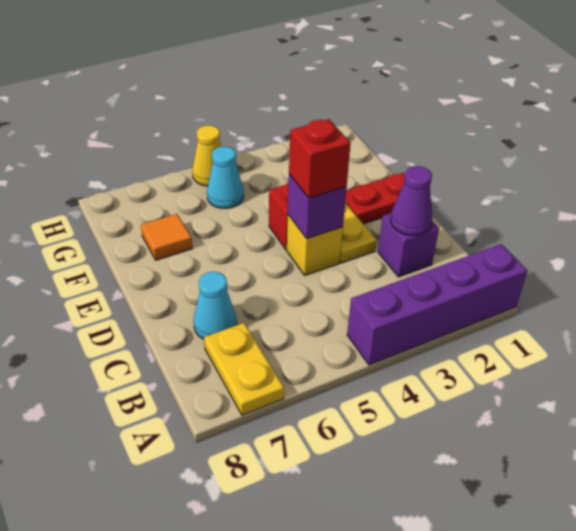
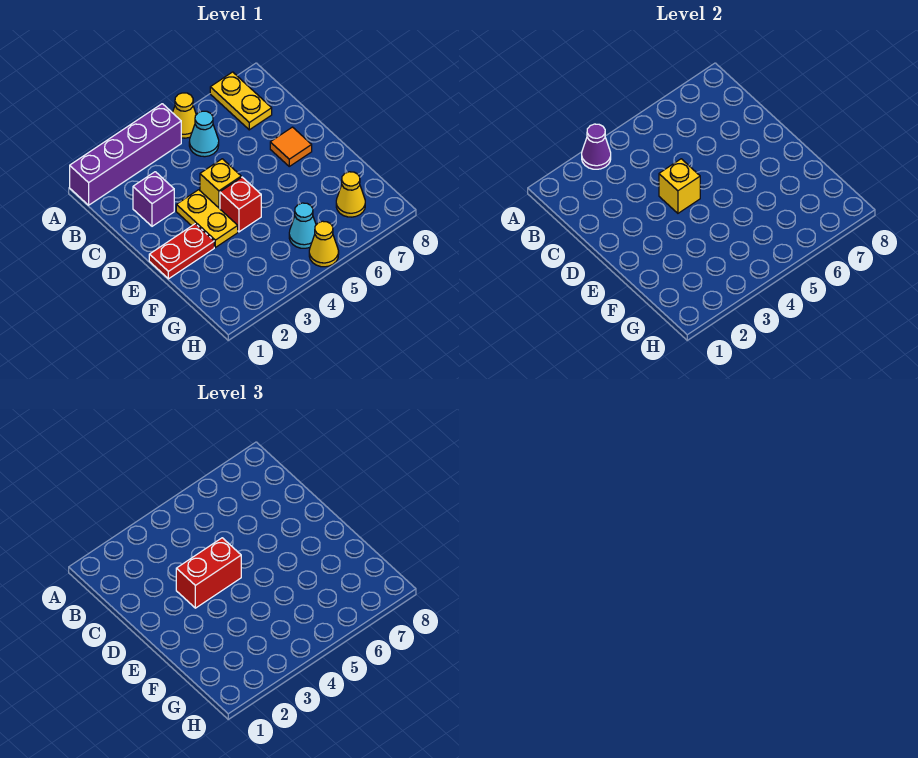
none -> yellow cone A5 level 1
purple cone C2 level 2 -> purple cone A3 level 2
cyan cone C7 level 1 -> cyan cone B5 level 1
purple brick D4 level 2 -> yellow brick D4 level 2
red brick D4 level 3 -> red brick D3:D4 level 3
orange tile F7 level 1 -> orange tile D7 level 1
none -> yellow cone G7 level 1

